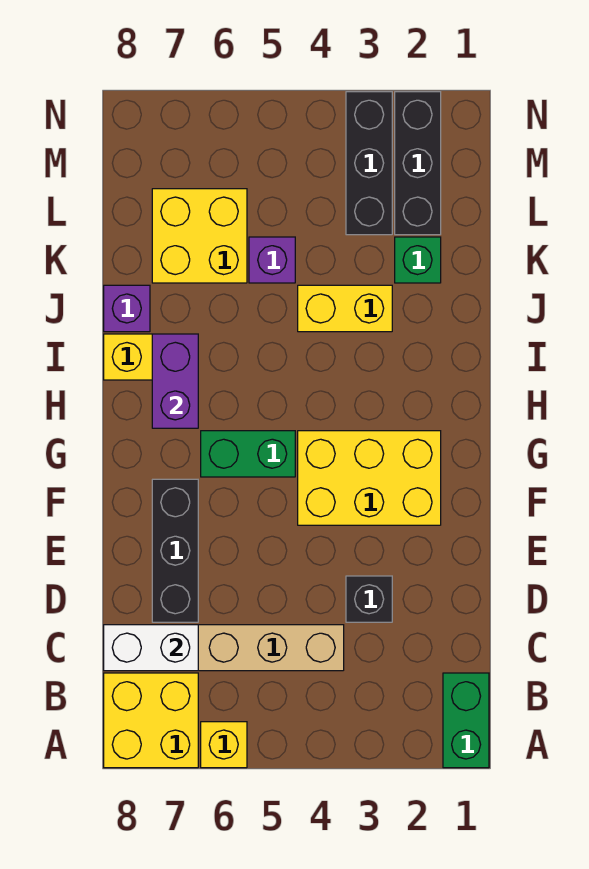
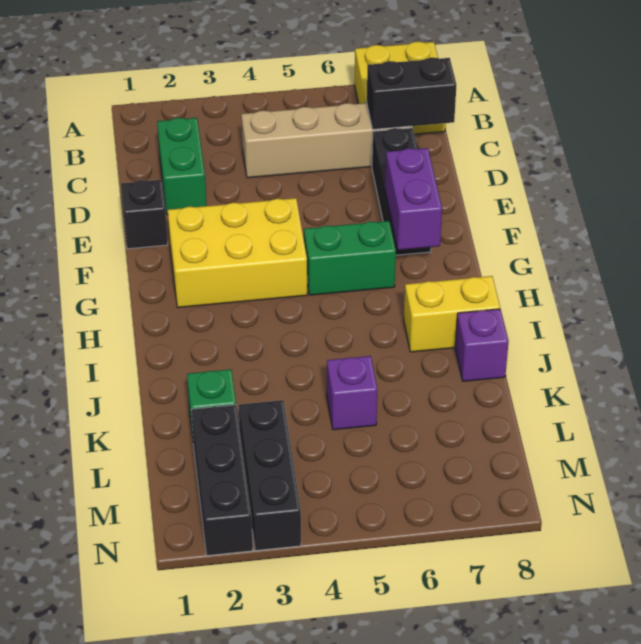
green brick A1:B1 level 1 -> green brick C2:D2 level 1
yellow brick A6 level 1 -> none
white brick C7:C8 level 2 -> black brick C7:C8 level 2
black brick D3 level 1 -> black brick E1 level 1
purple brick H7:I7 level 2 -> purple brick F7:G7 level 2
yellow brick J3:J4 level 1 -> none
yellow brick K6:L7 level 1 -> none

